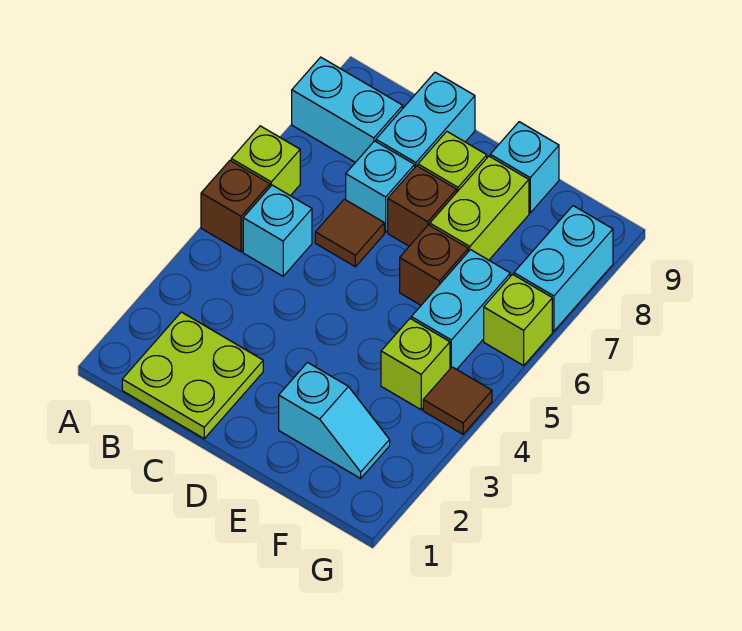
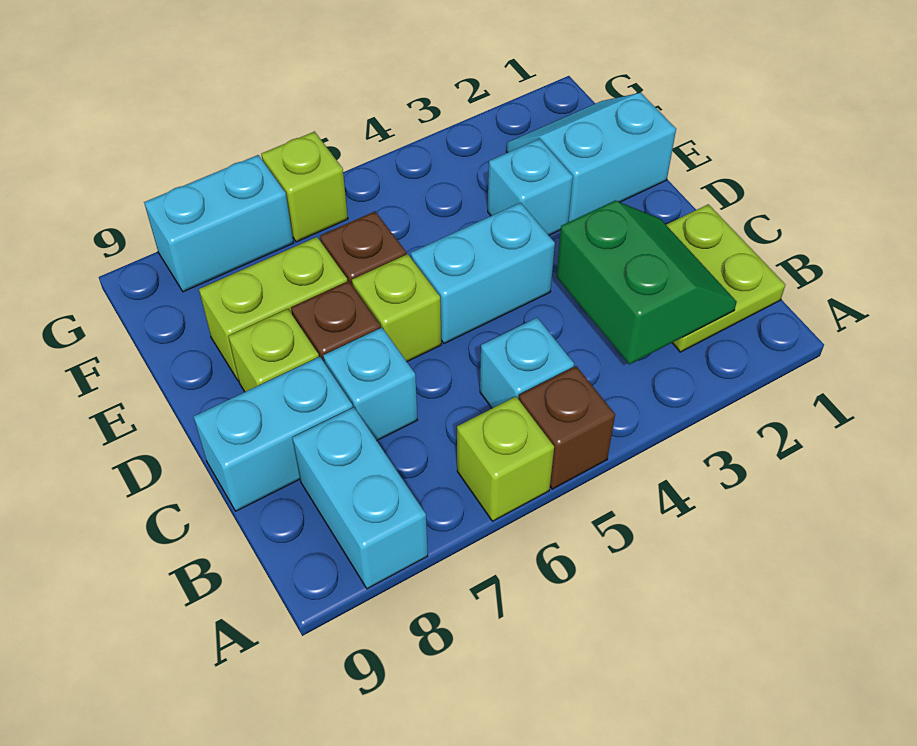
none -> green slope B2:C3 level 2 top 3
brown tile C6 level 1 -> none
cyan slope E2:F2 level 1 top E -> cyan slope E1:F2 level 1 top E
cyan brick E9 level 1 -> cyan brick E3 level 1
lime brick F4 level 1 -> lime brick D6 level 1
cyan brick F5:F6 level 1 -> cyan brick D4:D5 level 1
brown tile G4 level 1 -> none

